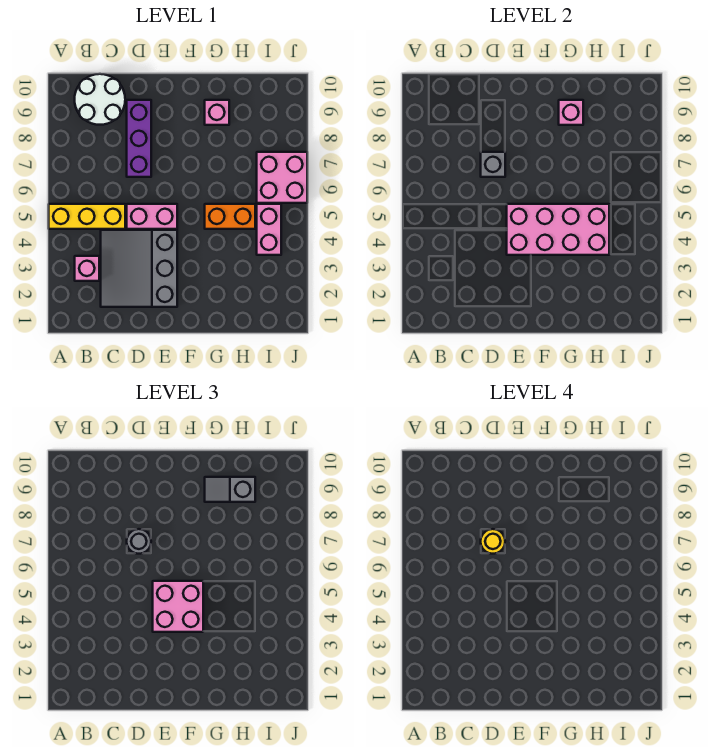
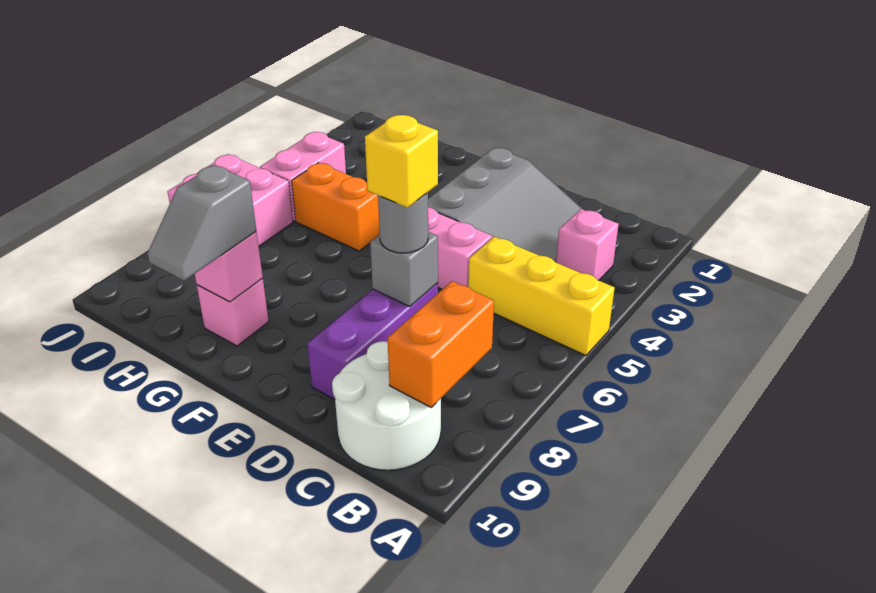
none -> orange brick B8:B9 level 2
yellow round brick D7 level 4 -> yellow brick D7 level 4
pink brick E4:H5 level 2 -> none
pink brick E4:F5 level 3 -> none
grey slope G9:H9 level 3 top H -> grey slope G9:G10 level 3 top 9

